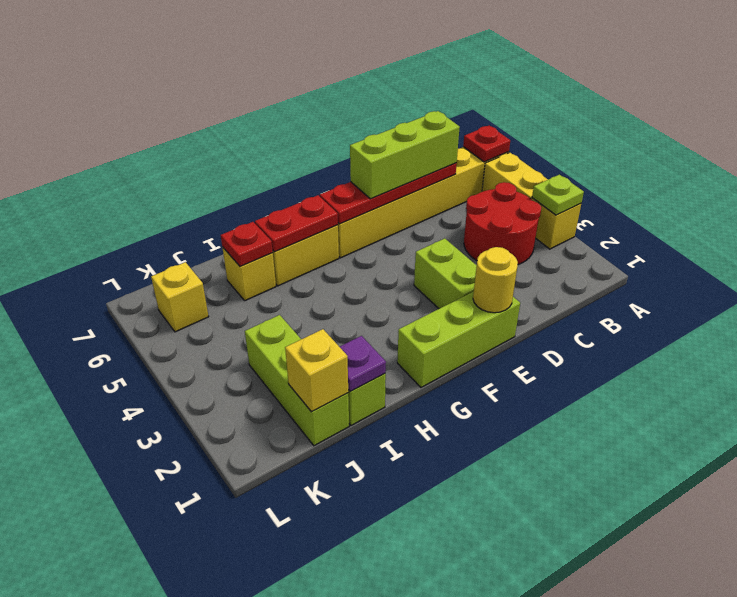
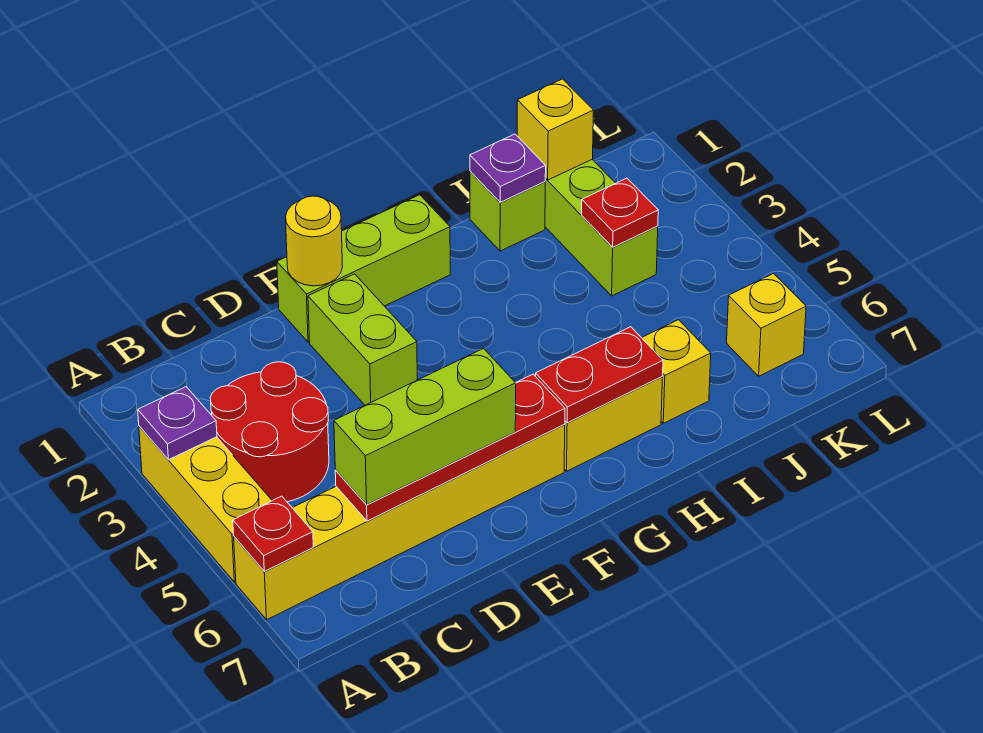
lime plate A3 level 2 -> purple plate A3 level 2
red plate I6 level 2 -> red plate J3 level 2

